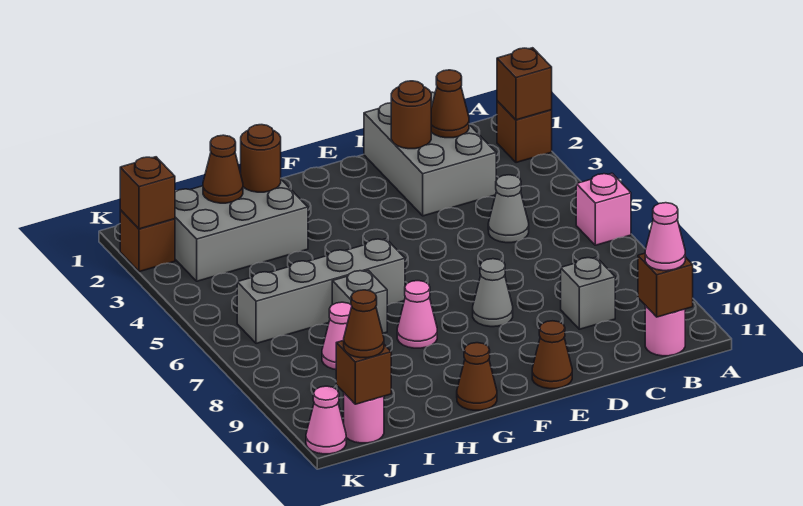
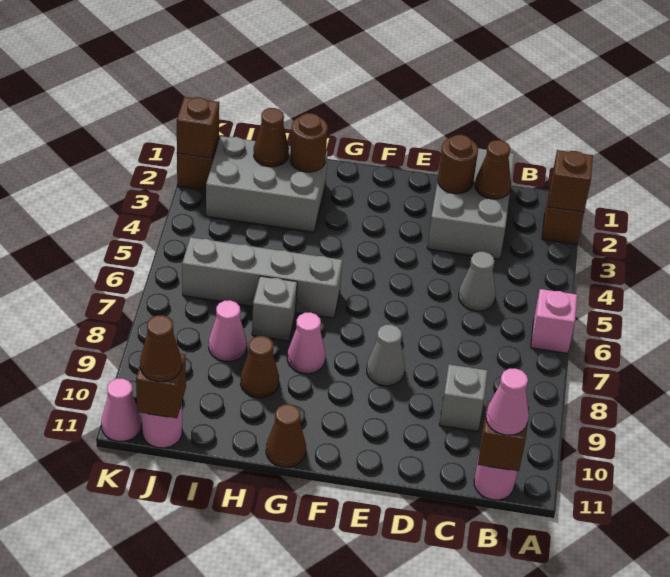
brown cone E11 level 1 -> brown cone H9 level 1

